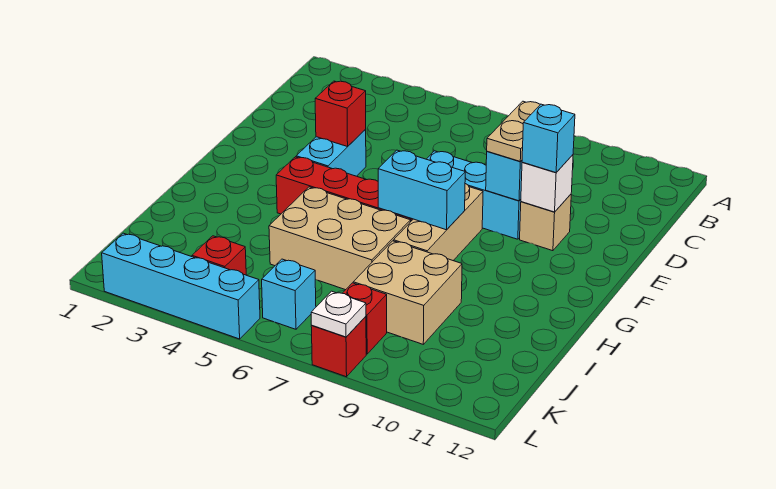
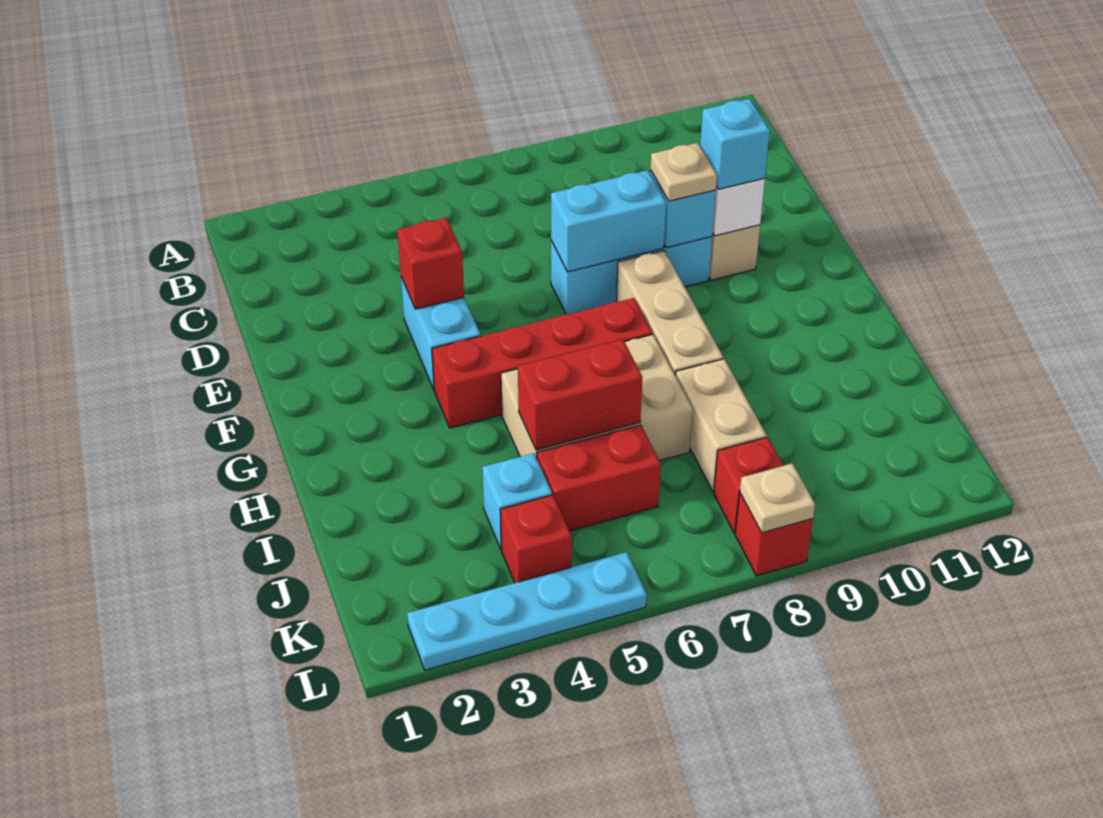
tan plate D9:E9 level 3 -> tan plate E9 level 3
cyan brick G7:G8 level 2 -> cyan brick E7:E8 level 2
none -> red brick I5:I6 level 2
tan brick I8:J9 level 1 -> tan brick I8:J8 level 1
none -> red brick J5:J6 level 1
cyan brick K6 level 1 -> cyan brick J4 level 1
cyan brick L2:L5 level 1 -> cyan plate L2:L5 level 1
white plate L8 level 2 -> tan plate L8 level 2

